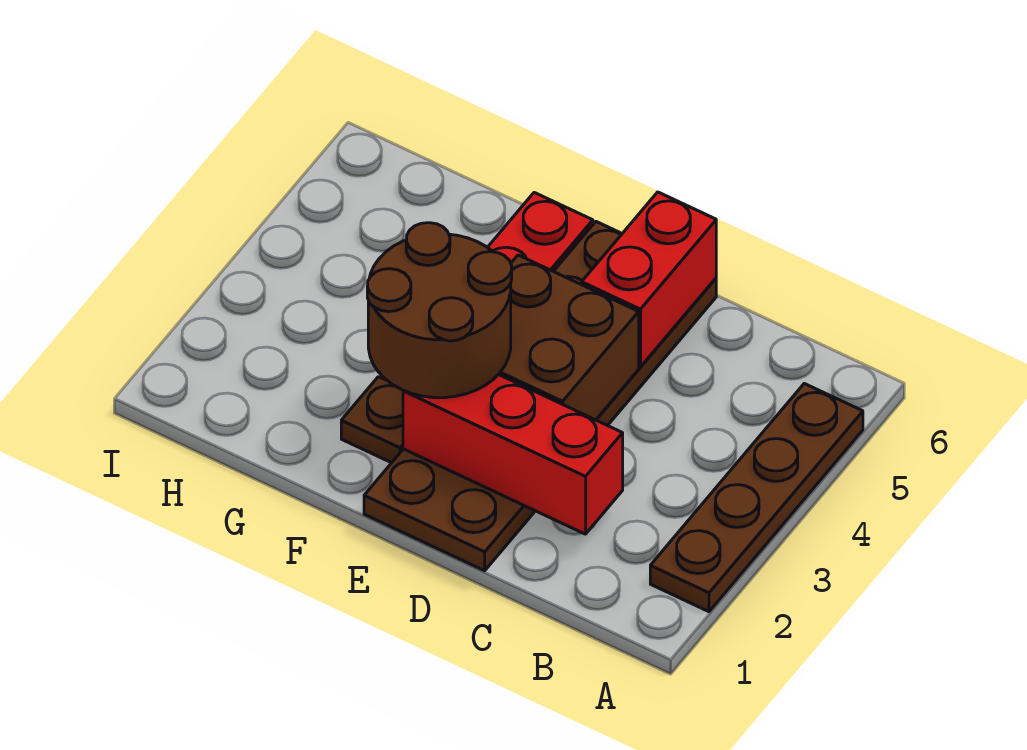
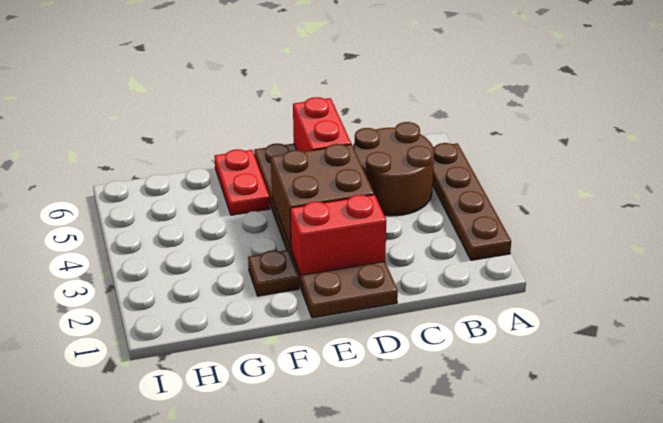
red brick C2:E2 level 2 -> red brick D2:E2 level 2
brown round brick E2:F3 level 3 -> brown round brick B4:C5 level 1

